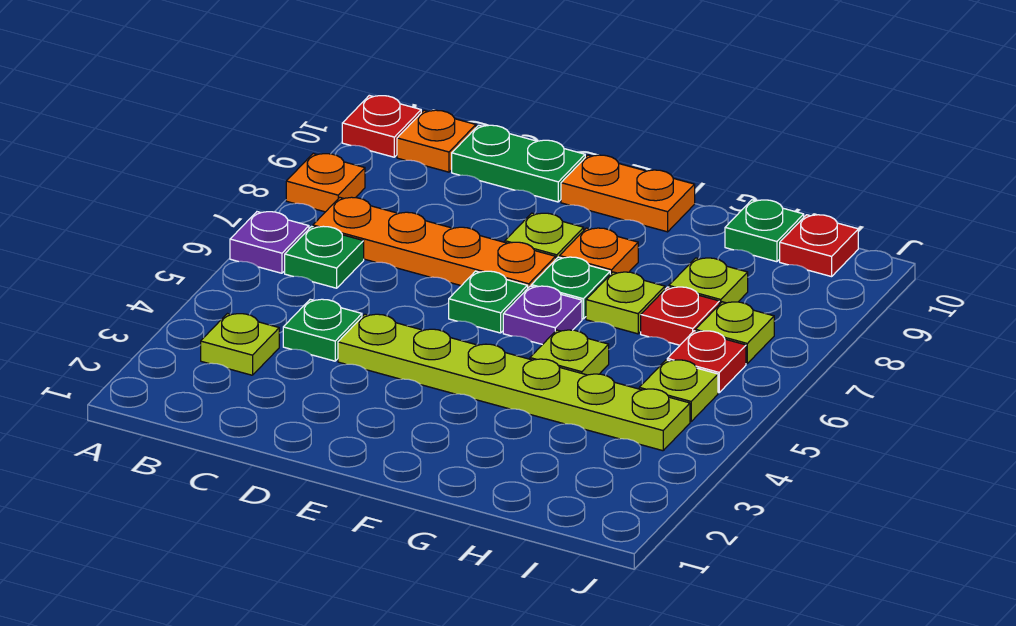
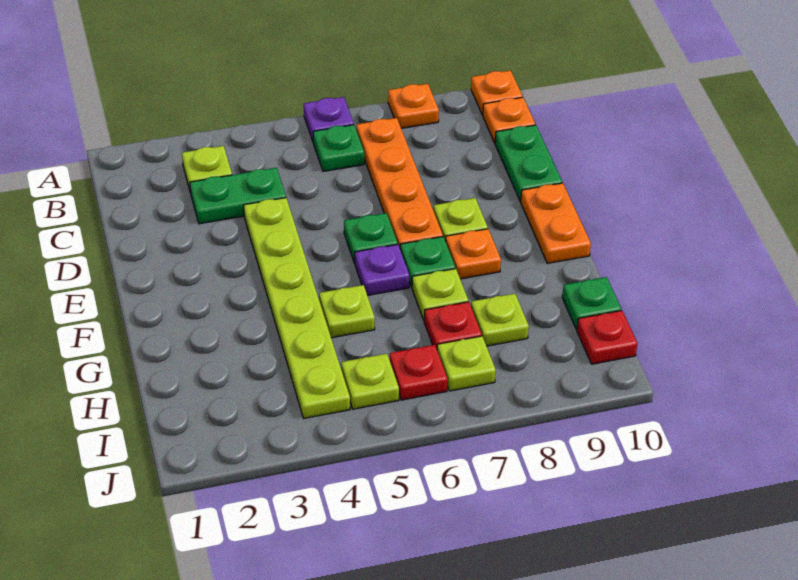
red plate A10 level 1 -> orange plate A10 level 1
green plate C4 level 1 -> green plate C3:C4 level 1

